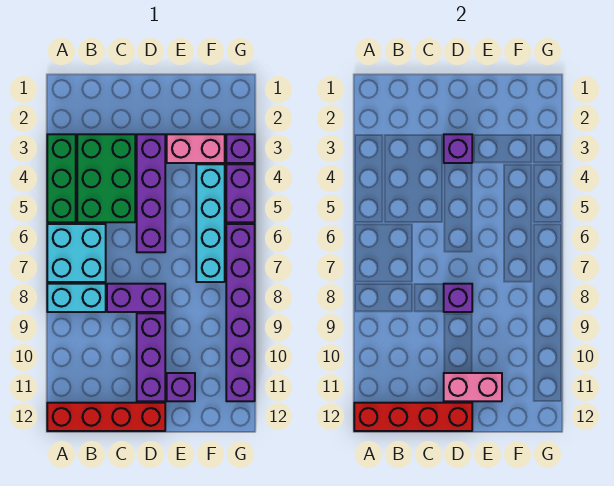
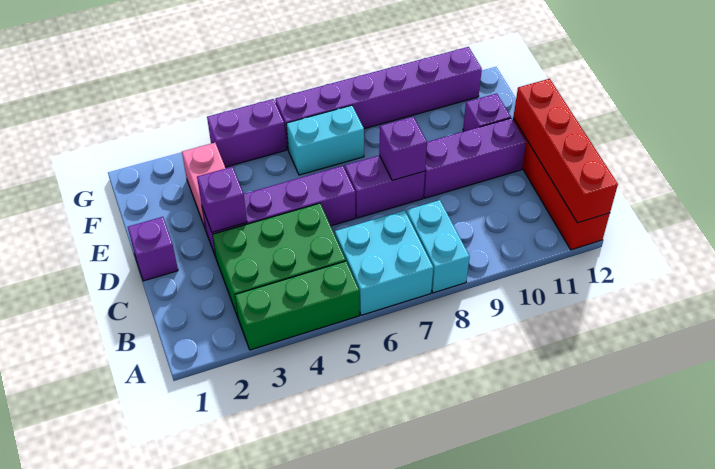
purple brick C8:D8 level 1 -> purple brick D7:D8 level 1
pink brick D11:E11 level 2 -> none
cyan brick F4:F7 level 1 -> cyan brick F6:F7 level 1
purple brick G3 level 1 -> purple brick D1 level 1

